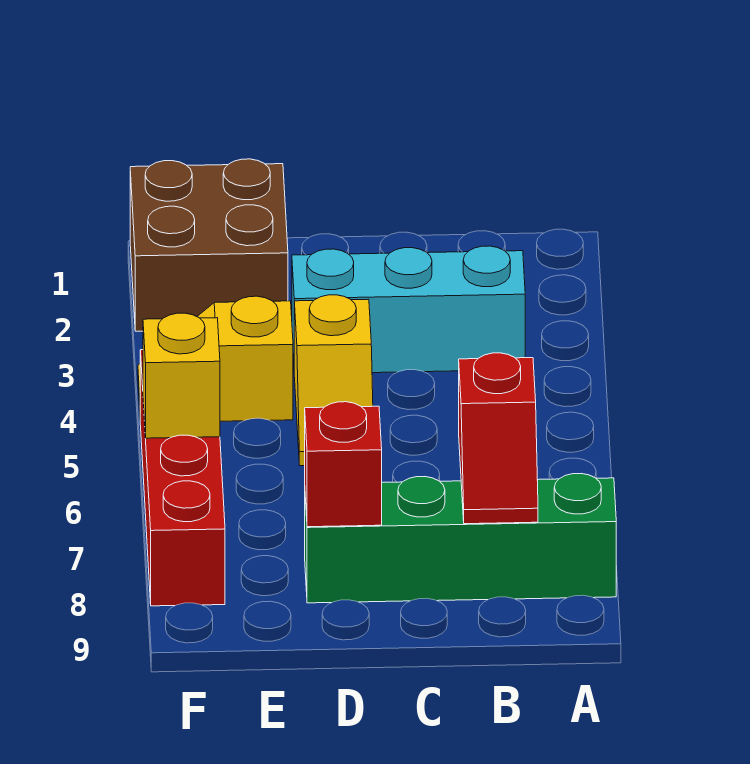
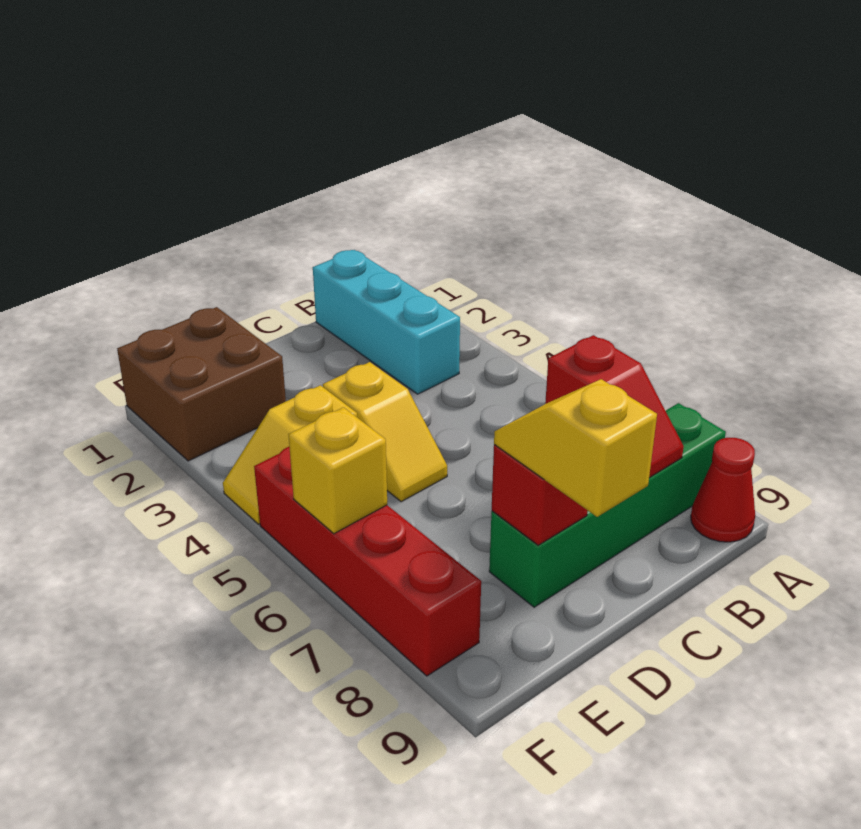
none -> red cone A9 level 1
cyan brick B3:D3 level 1 -> cyan brick B1:B3 level 1
none -> yellow slope D8:D9 level 3 top 9

